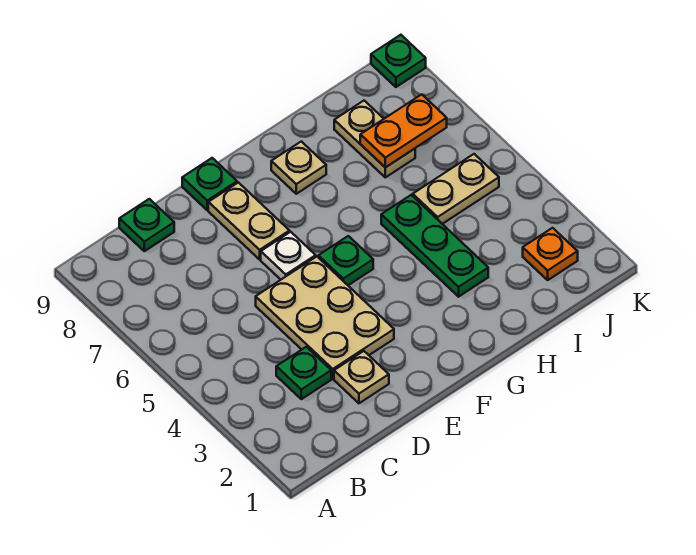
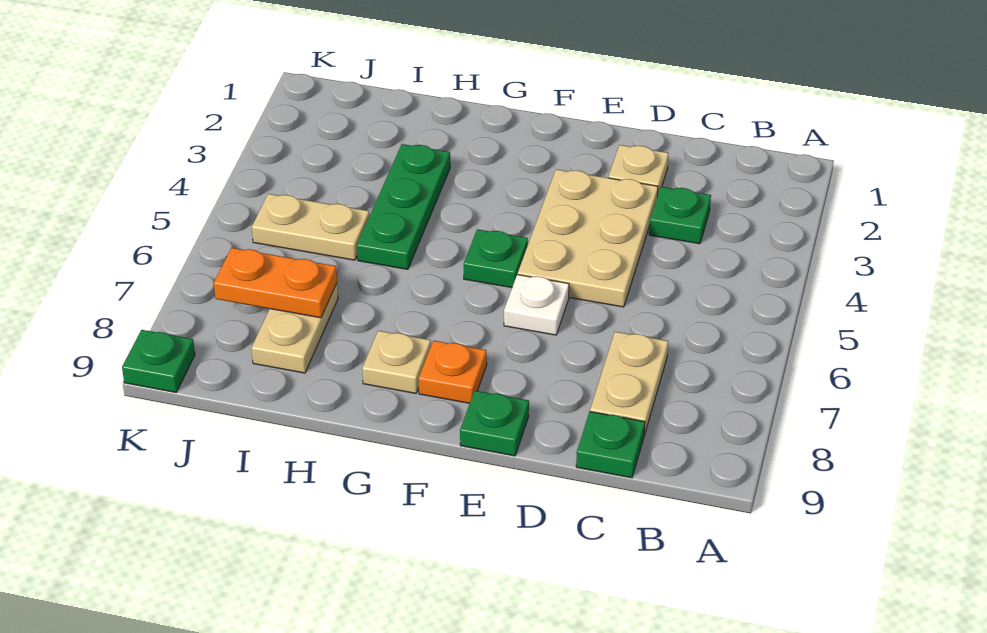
tan plate E7:E8 level 1 -> tan plate C7:C8 level 1
orange plate J2 level 1 -> orange plate F8 level 1

